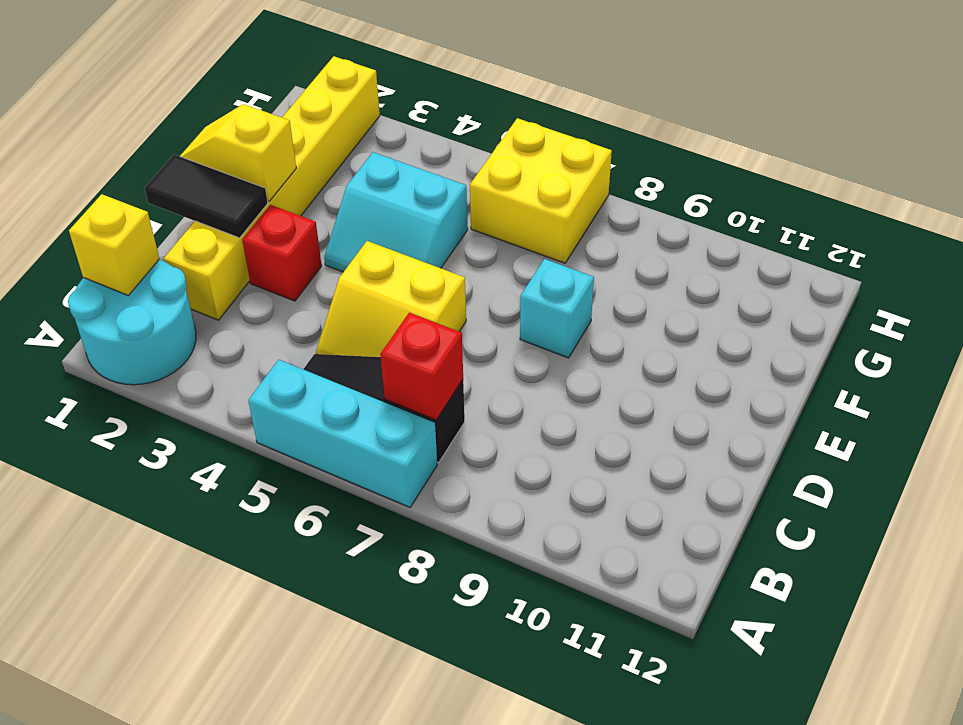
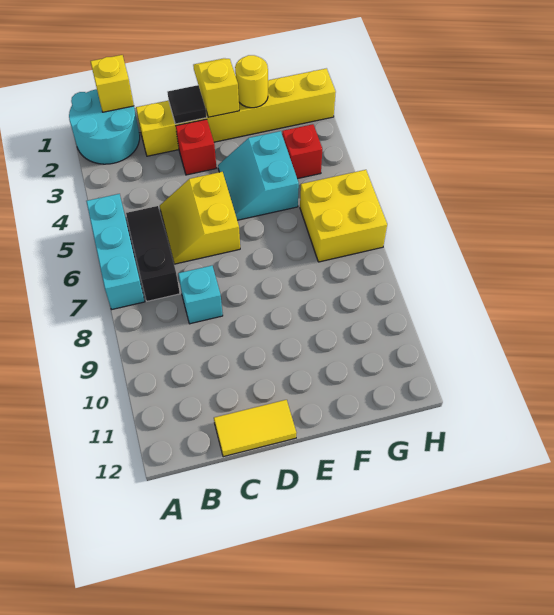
red brick B7 level 2 -> red brick G4 level 1
none -> yellow tile C12:D12 level 1
black tile D1:D2 level 2 -> black tile D2 level 2
cyan brick E8 level 1 -> cyan brick C8 level 1
none -> yellow round brick F2 level 2

